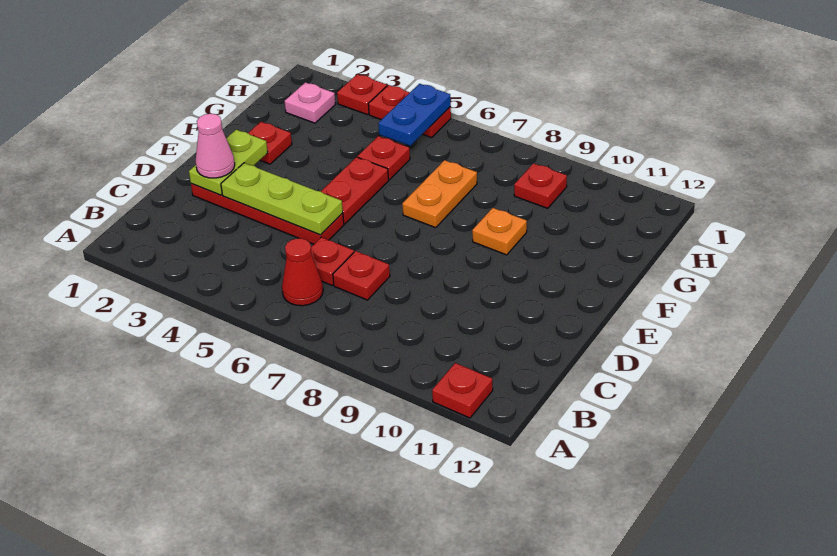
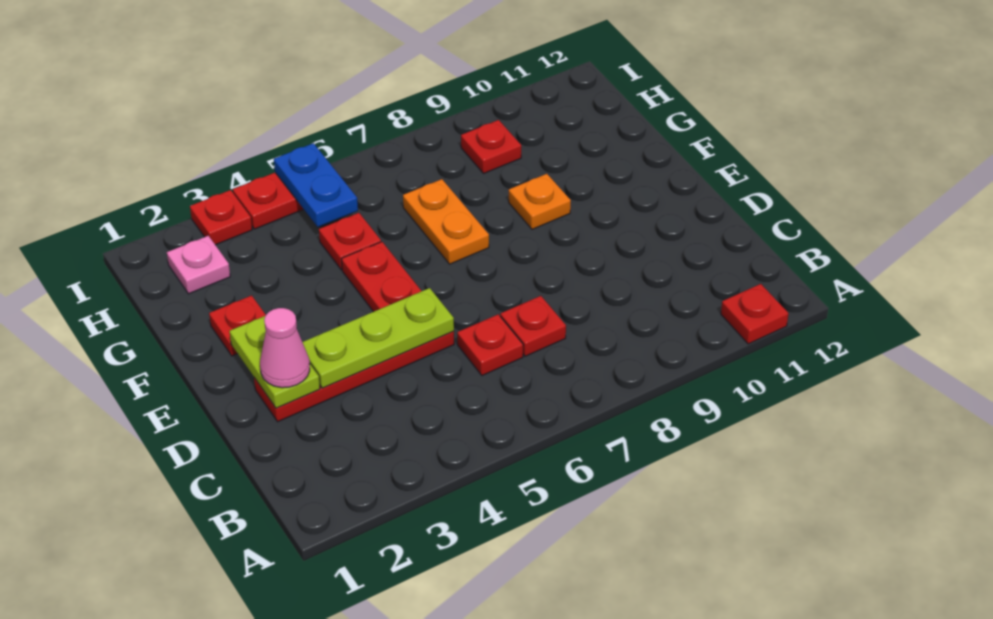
red cone B6 level 1 -> none

